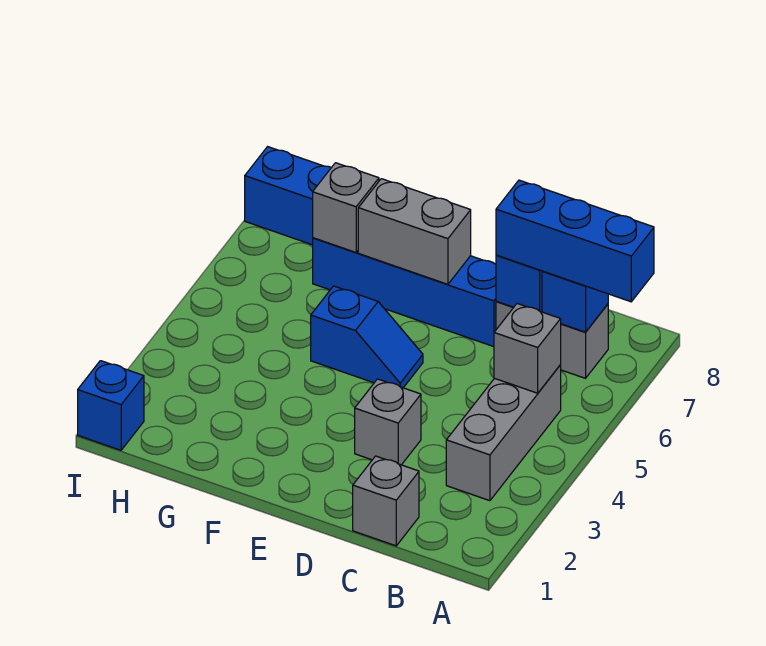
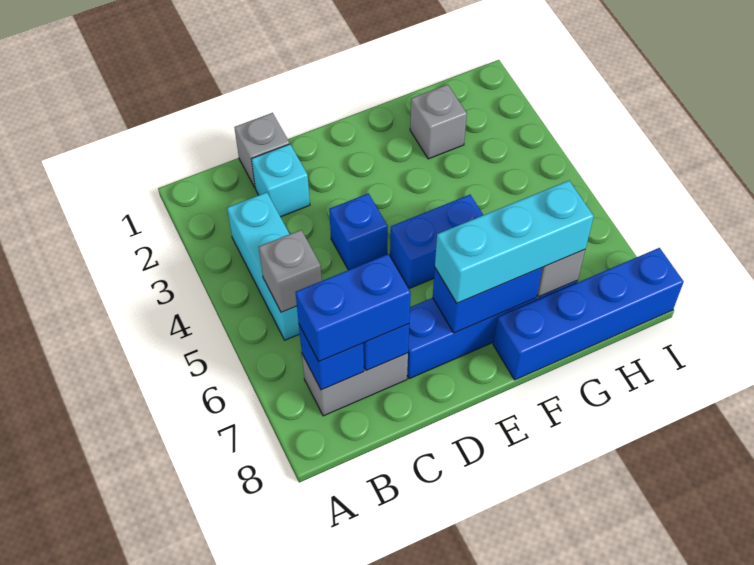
blue brick A7:C7 level 3 -> blue brick B7:C7 level 3
grey brick B3:B5 level 1 -> cyan brick B3:B5 level 1
none -> cyan brick C2 level 1
grey brick D3 level 1 -> grey brick G2 level 1
blue slope E5:F5 level 1 top F -> blue brick E5:F5 level 1
grey brick E7:F7 level 2 -> blue brick E7:F7 level 2
none -> cyan brick E7:G7 level 3
blue brick I1 level 1 -> blue brick D4 level 1

